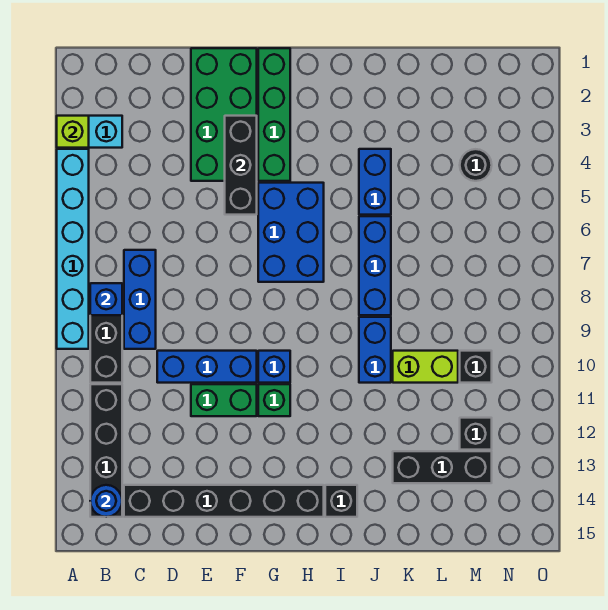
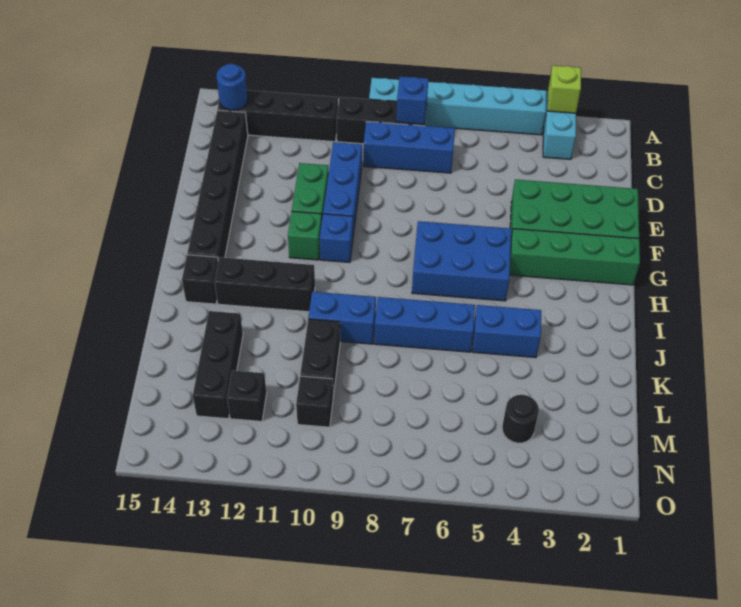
black brick F3:F5 level 2 -> black brick I11:I13 level 1
lime brick K10:L10 level 1 -> black brick K10:L10 level 1

